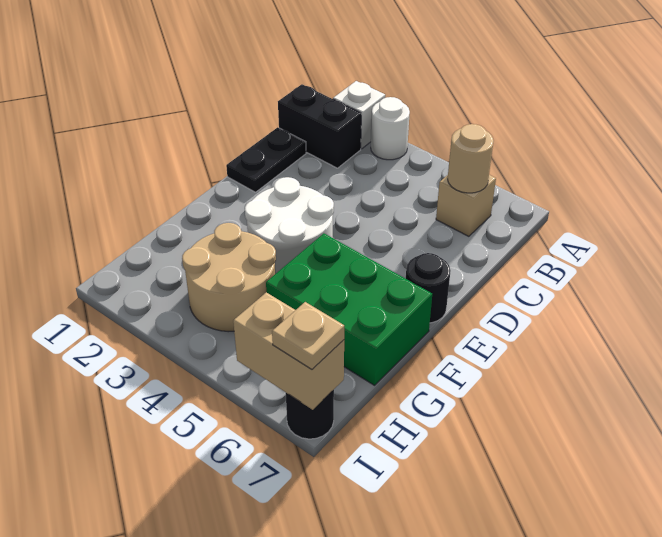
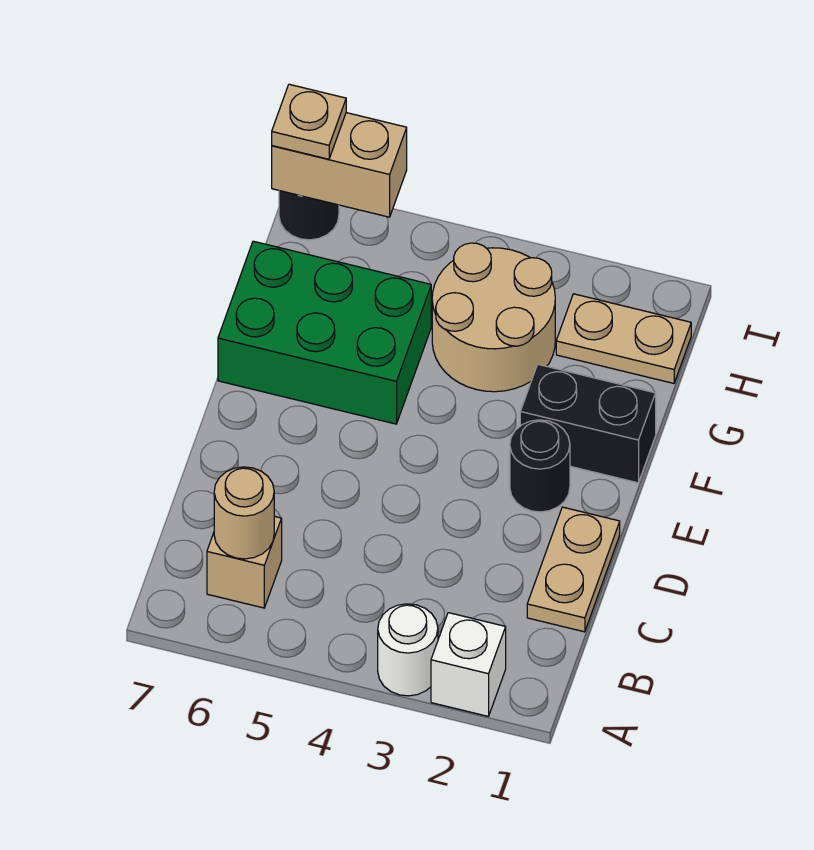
black brick B1:B2 level 1 -> black brick F1:F2 level 1
black plate C1:D1 level 1 -> tan plate C1:D1 level 1
white round brick E3:F4 level 1 -> none
black round brick E7 level 1 -> black round brick E2 level 1
none -> tan plate H1:H2 level 1

